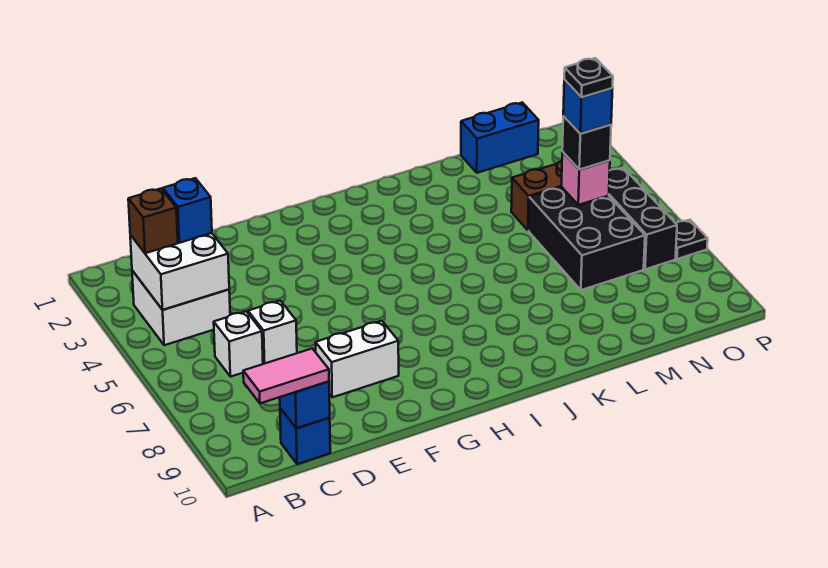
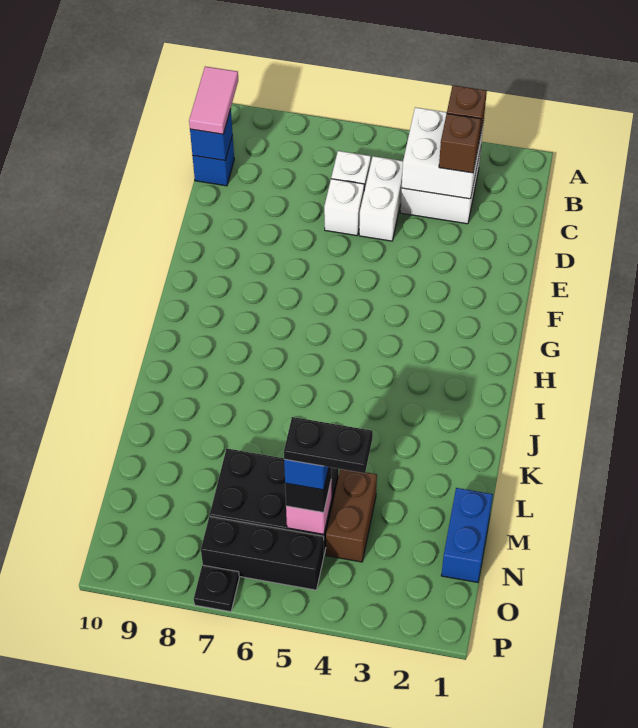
blue brick C3 level 3 -> brown brick C3 level 3
white brick E8:F8 level 1 -> white brick C5:D5 level 1
black plate N5 level 5 -> black plate N4:N5 level 5

